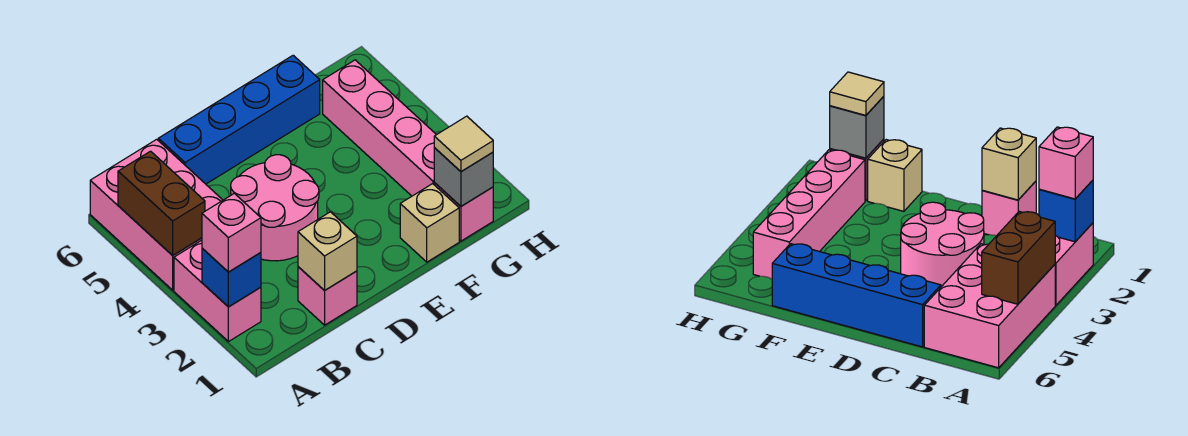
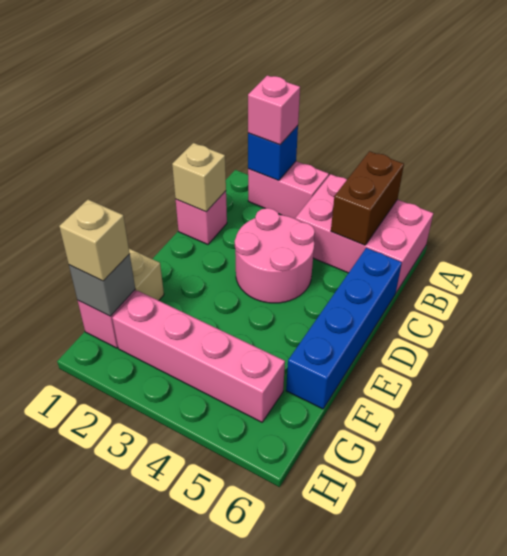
brown brick A4:A5 level 2 -> brown brick A5:B5 level 2
tan tile G1 level 3 -> tan brick G1 level 3

